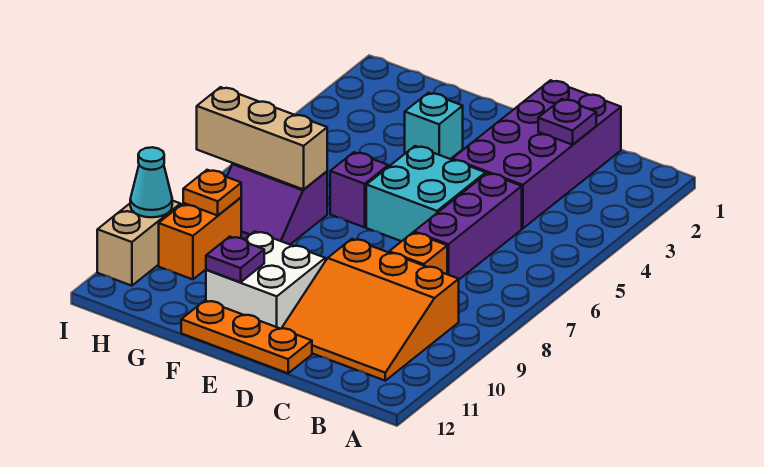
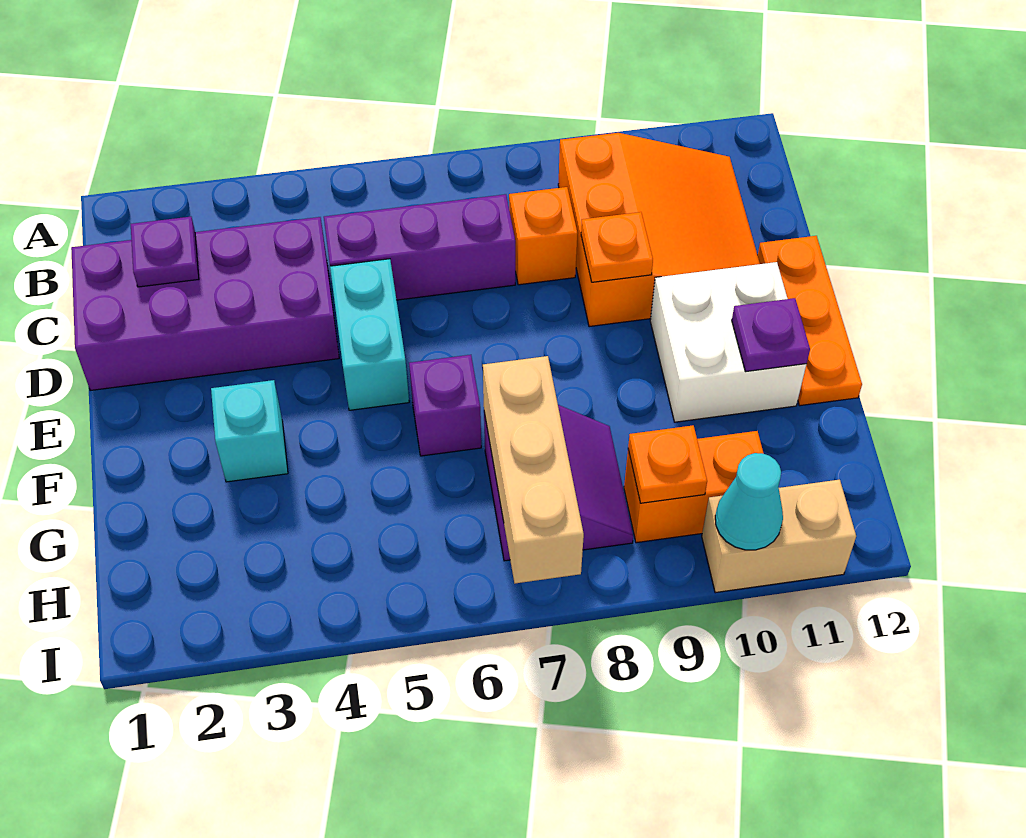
cyan brick D5:E6 level 1 -> cyan brick D5:E5 level 1
none -> orange plate D9 level 2

